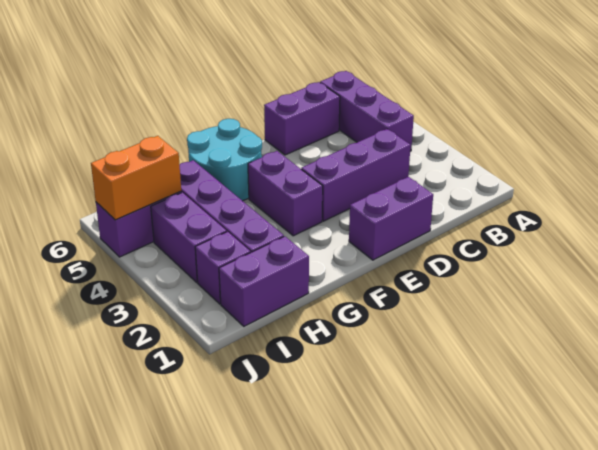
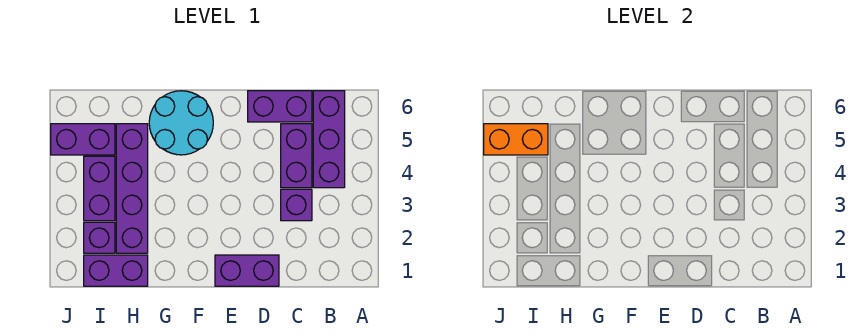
purple brick C3:E3 level 1 -> purple brick C3 level 1
purple brick F3:F4 level 1 -> purple brick C4:C5 level 1

